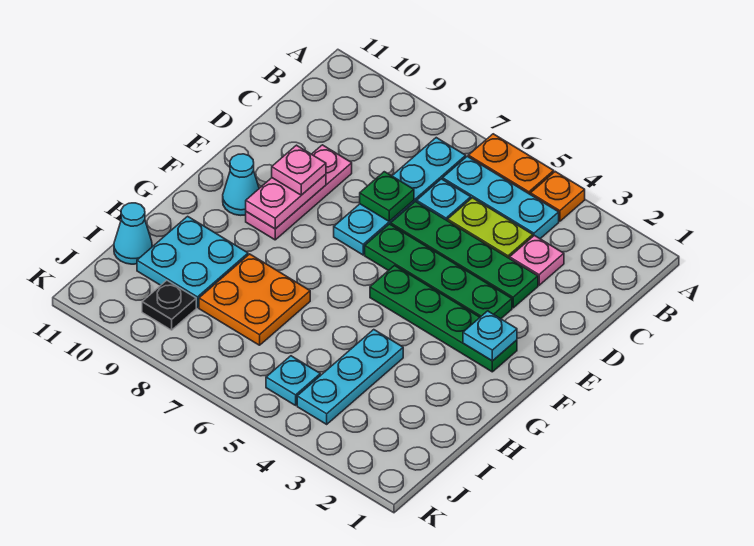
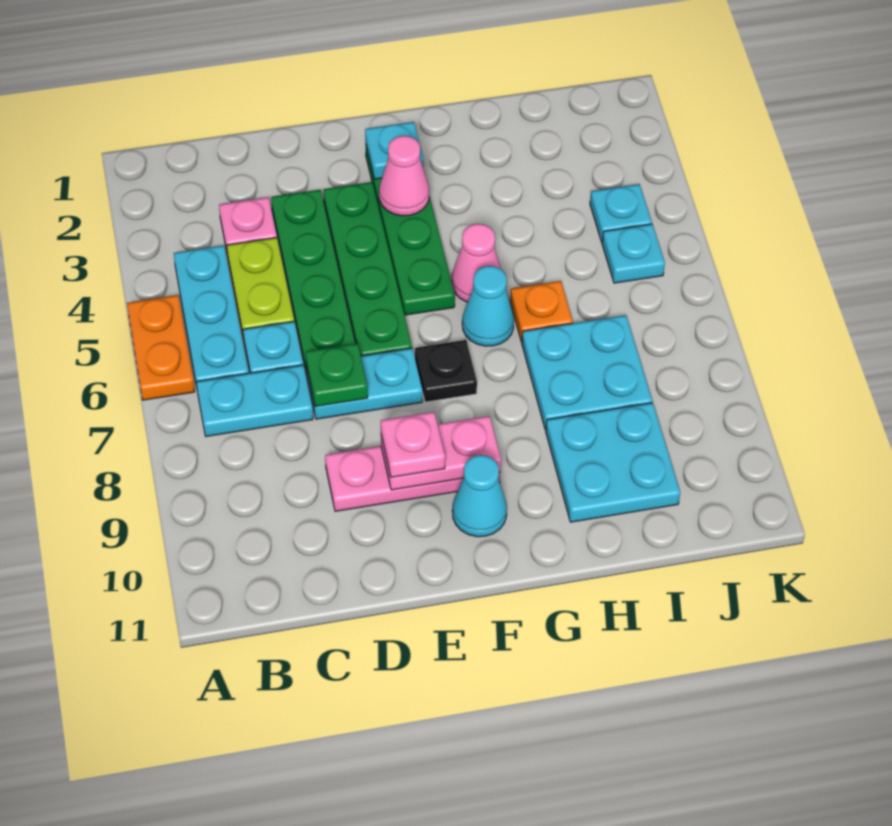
orange plate A4 level 1 -> orange plate H6 level 1
none -> pink cone F3 level 2
none -> pink cone G5 level 1
cyan plate H4:J4 level 1 -> cyan plate J4 level 1
orange plate H7:I8 level 1 -> cyan plate H7:I8 level 1
cyan cone I11 level 1 -> cyan cone G6 level 1
black plate J9 level 1 -> black plate F7 level 1

